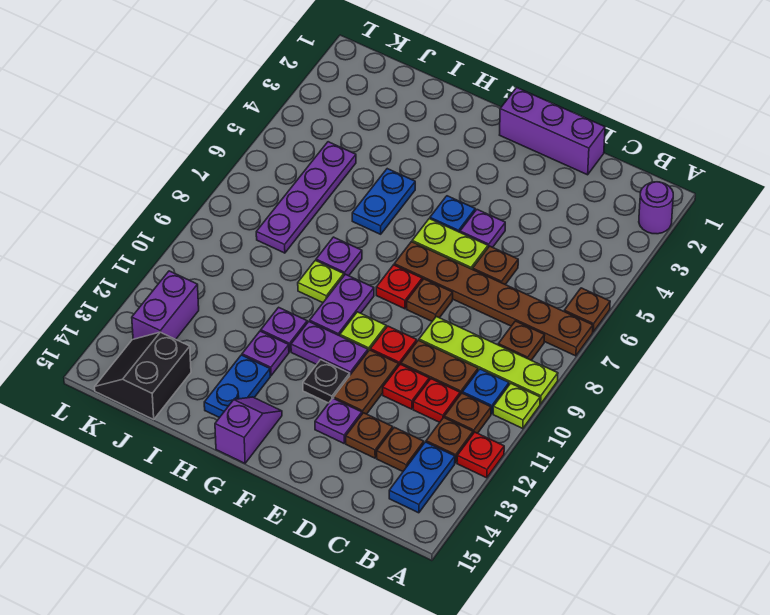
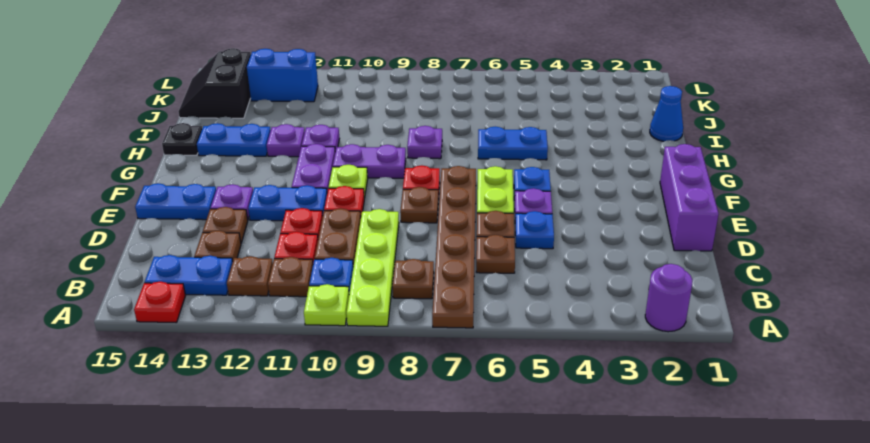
brown plate A6 level 1 -> brown plate C6 level 1
red plate A12 level 1 -> red plate A14 level 1
none -> blue plate D5 level 1
brown plate E11:E12 level 1 -> blue plate E11:E12 level 1
none -> blue plate E14:E15 level 1
black plate F12 level 1 -> black plate H15 level 1
purple slope G14:G15 level 1 top 15 -> none
lime plate H9 level 1 -> none
none -> blue cone I1 level 1
purple plate J5:J8 level 1 -> none
black slope J14:K15 level 1 top J -> black slope J14:K15 level 1 top 14
purple brick K12:K13 level 1 -> blue brick K12:K13 level 1

